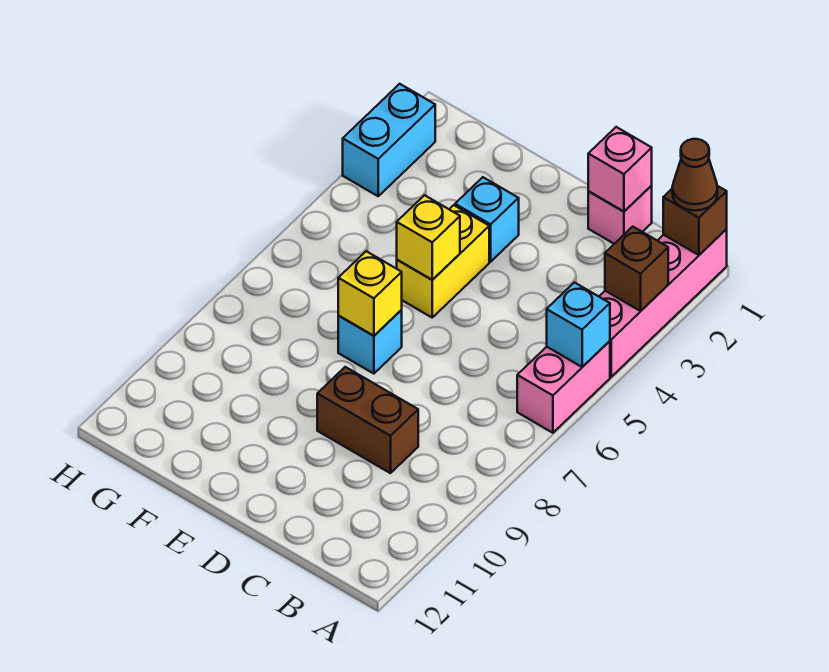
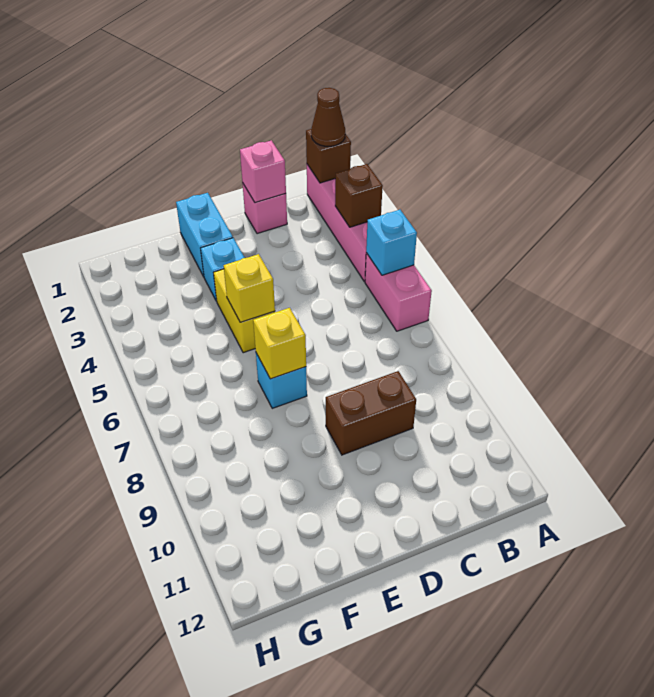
cyan brick H2:H3 level 1 -> cyan brick E1:E2 level 1

